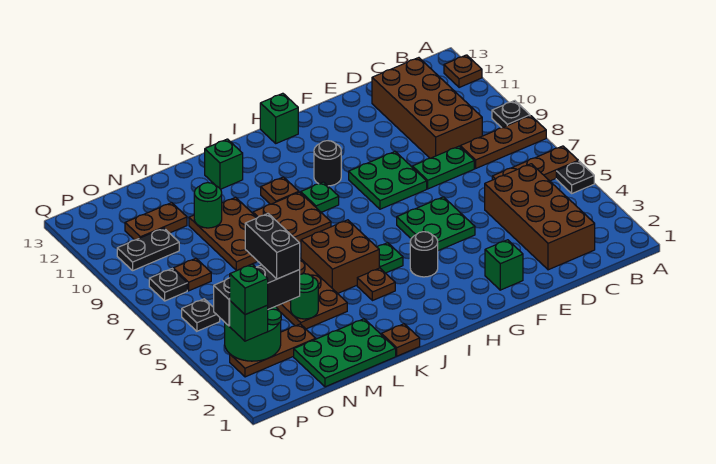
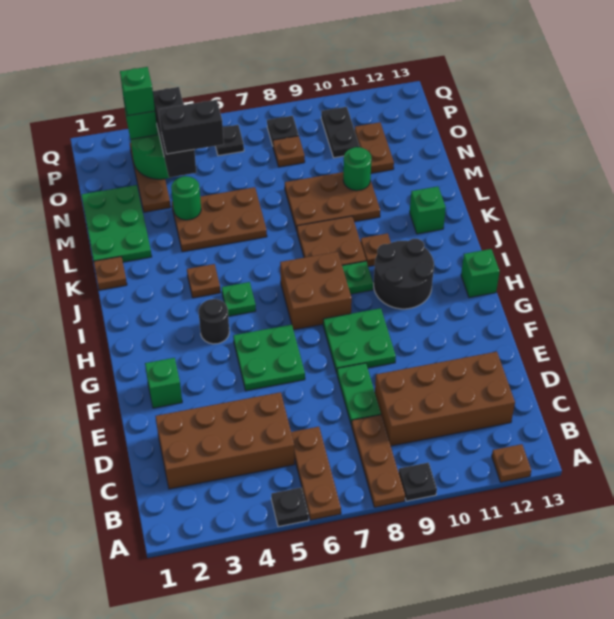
black round brick H10 level 1 -> black round brick H10:I11 level 1
brown brick J5:K6 level 1 -> brown brick H7:I8 level 1

